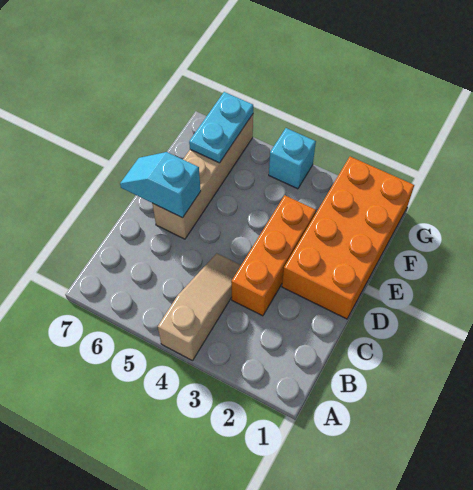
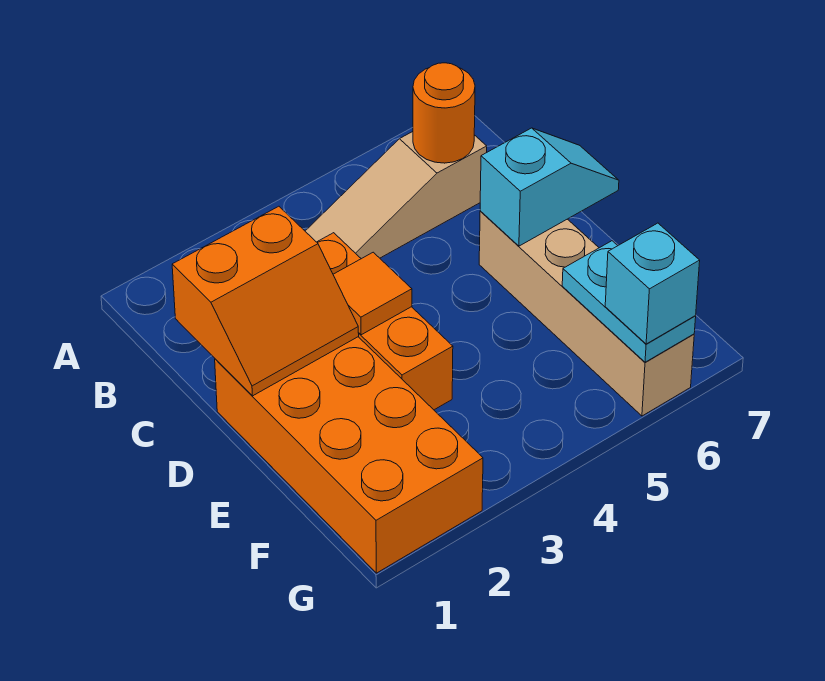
tan slope A4:C4 level 1 top A -> tan slope B4:B6 level 1 top 6
none -> orange round brick B6 level 2
none -> orange slope C1:D2 level 2 top C
none -> orange tile D3 level 2
cyan brick G4 level 1 -> cyan brick G6 level 3

